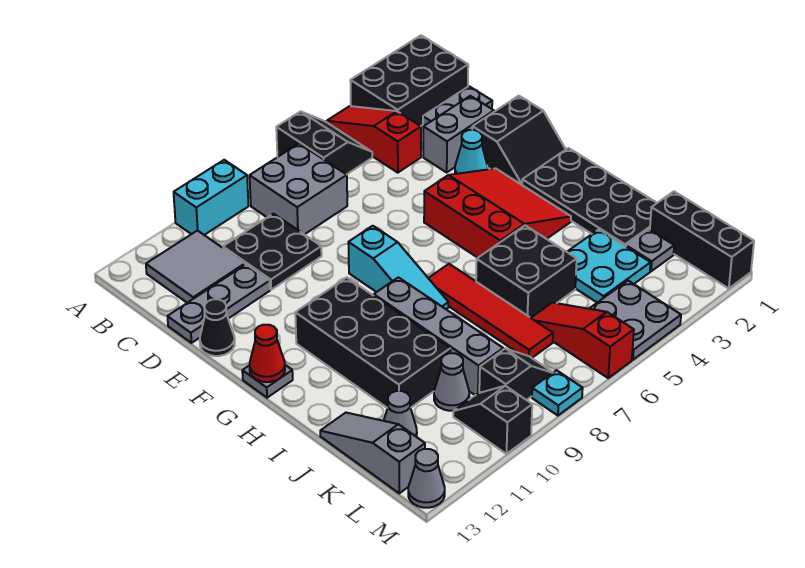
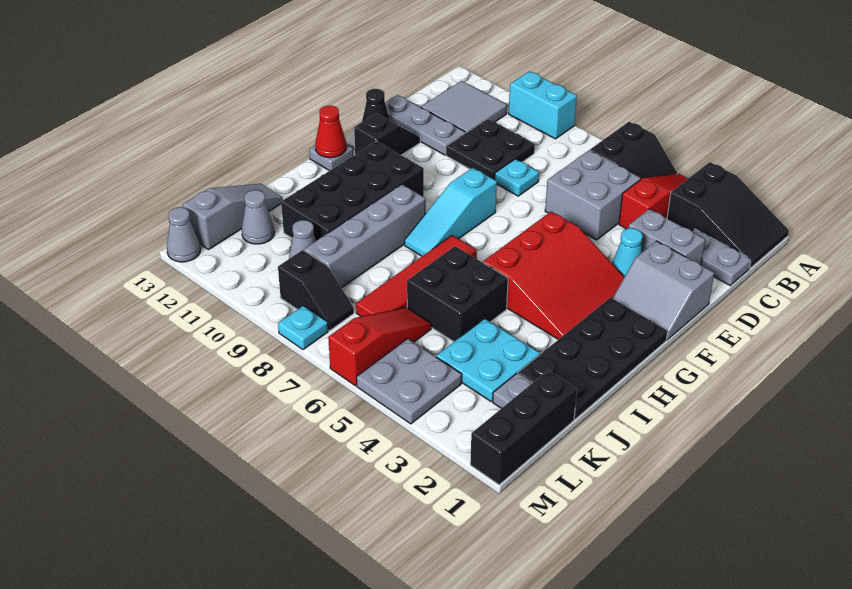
black brick A1:B3 level 1 -> black slope A1:B3 level 1 top 3
grey brick B7:C8 level 1 -> grey brick C5:D6 level 1
none -> cyan plate D8 level 1
black slope E1:F2 level 1 top E -> grey slope E1:F2 level 1 top E
black slope L10:M10 level 1 top M -> black slope E12:F12 level 1 top F

